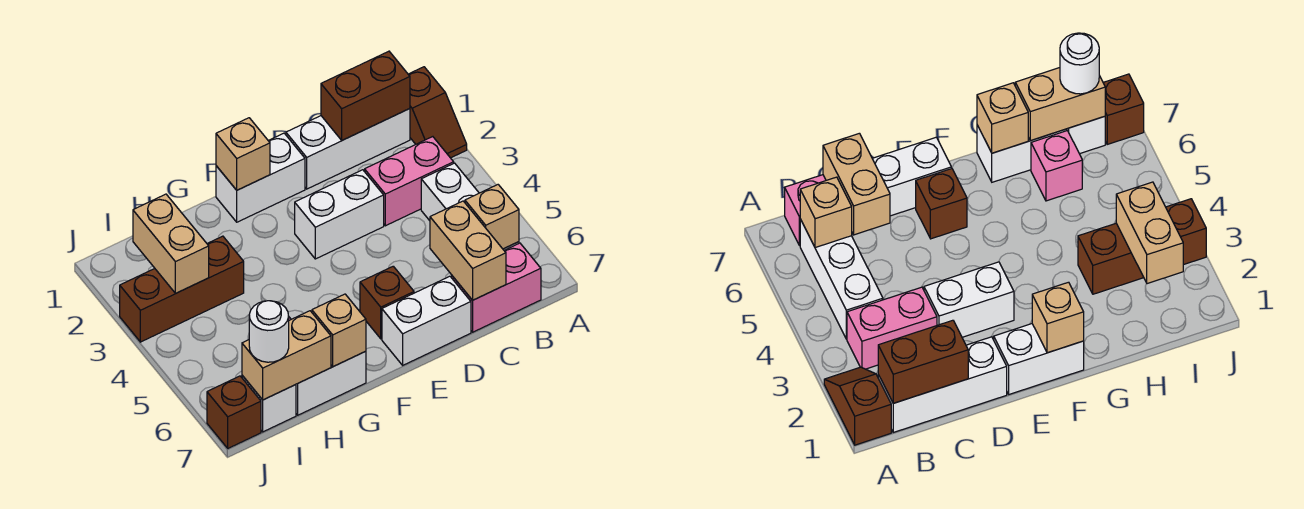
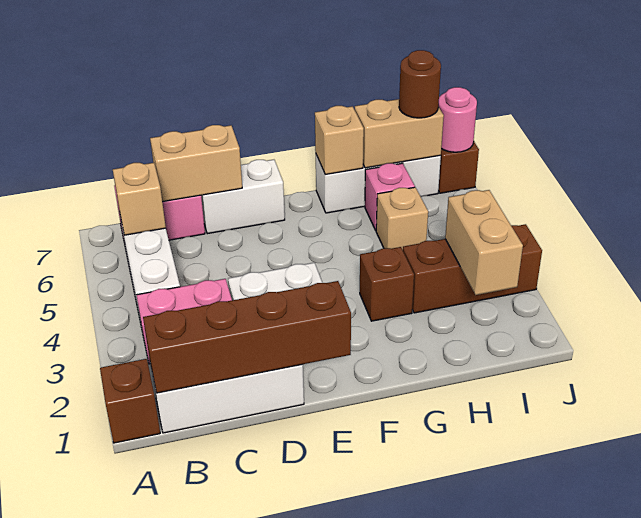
brown brick B1:C1 level 2 -> brown brick B1:E1 level 2
tan brick C6:C7 level 2 -> tan brick C7:D7 level 2
white brick E1:F1 level 1 -> none
brown brick E6 level 1 -> brown brick G3 level 1
tan brick F1 level 2 -> tan brick H5 level 1
white round brick I7 level 3 -> brown round brick I7 level 3
none -> pink round brick J7 level 2

